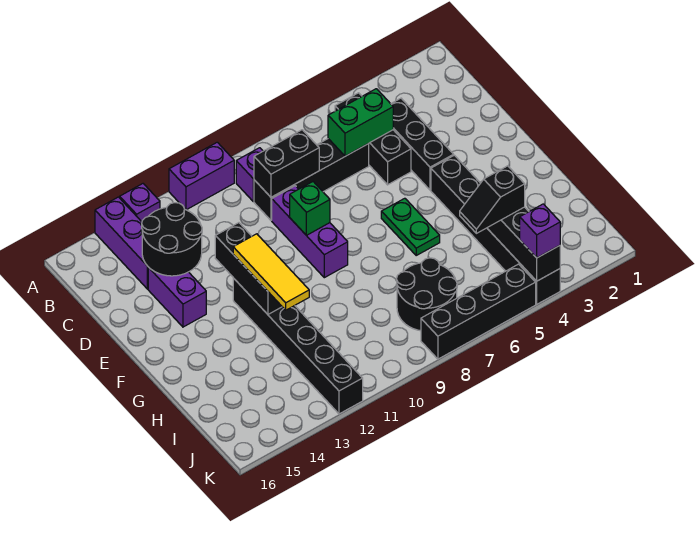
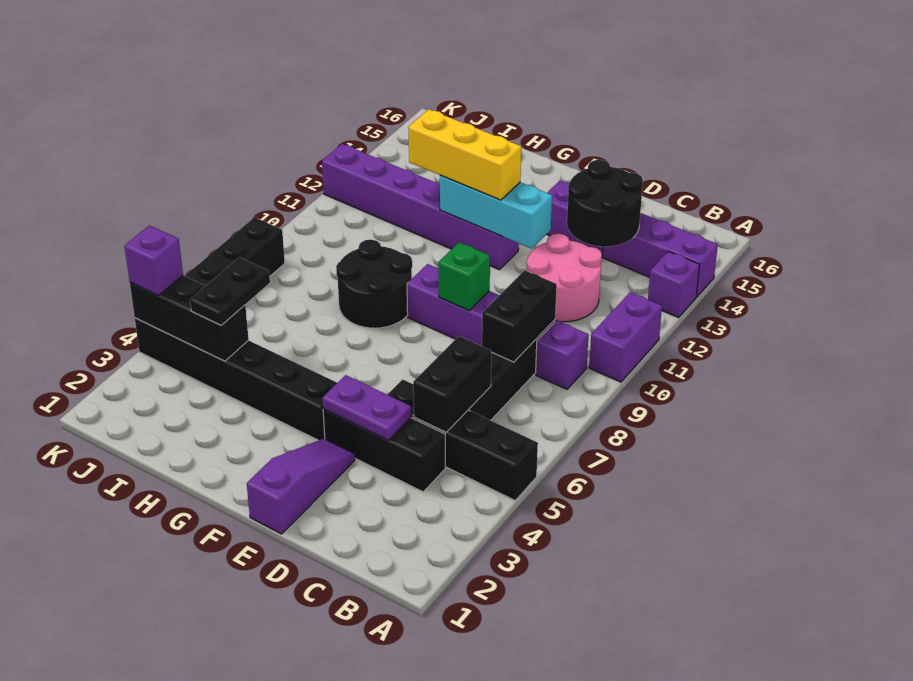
black brick B5:D5 level 1 -> black brick A5:D5 level 1
green brick C5:C6 level 2 -> black brick C5:C6 level 2
none -> pink round brick C11:D12 level 1
none -> purple plate D4:E4 level 2
none -> purple slope E1:E3 level 1 top 1
black brick E12:G12 level 2 -> cyan brick E12:G12 level 2
green plate F6:G6 level 1 -> none
black brick F12:K12 level 1 -> purple brick F12:K12 level 1
yellow tile F12:H12 level 3 -> yellow brick F12:H12 level 3
black slope I4:I5 level 3 top 4 -> black plate I4:I5 level 3
black round brick I7:J8 level 1 -> black round brick G8:H9 level 1

